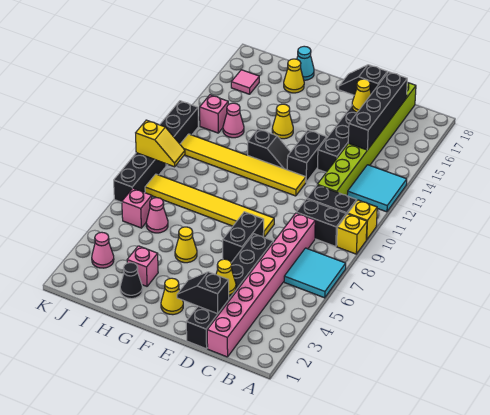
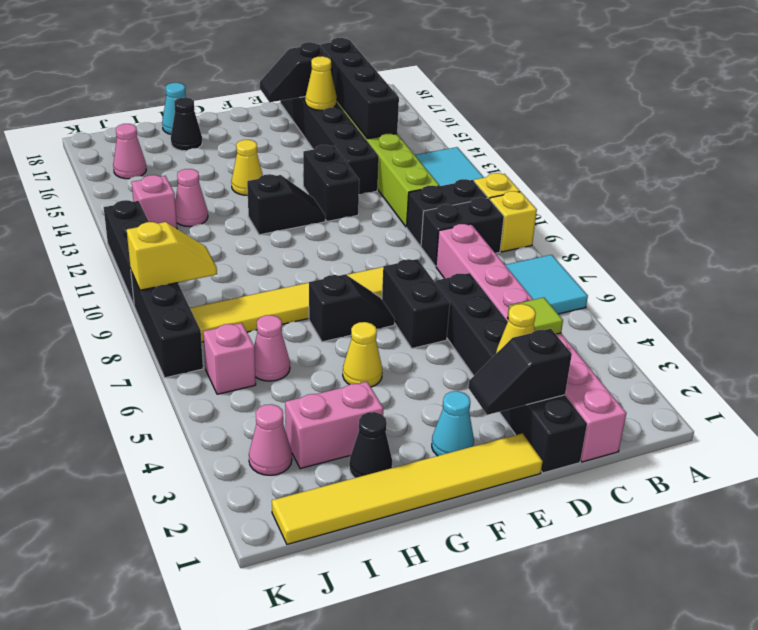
none -> lime tile C4 level 2
yellow tile E11:J11 level 1 -> yellow tile E1:J1 level 1
yellow cone F2 level 1 -> cyan cone F2 level 1
none -> black slope F7:G7 level 1 top G
pink brick H3 level 1 -> pink brick H3:I3 level 1
yellow cone H17 level 1 -> black cone H17 level 1
pink tile J16 level 1 -> pink cone J16 level 1

